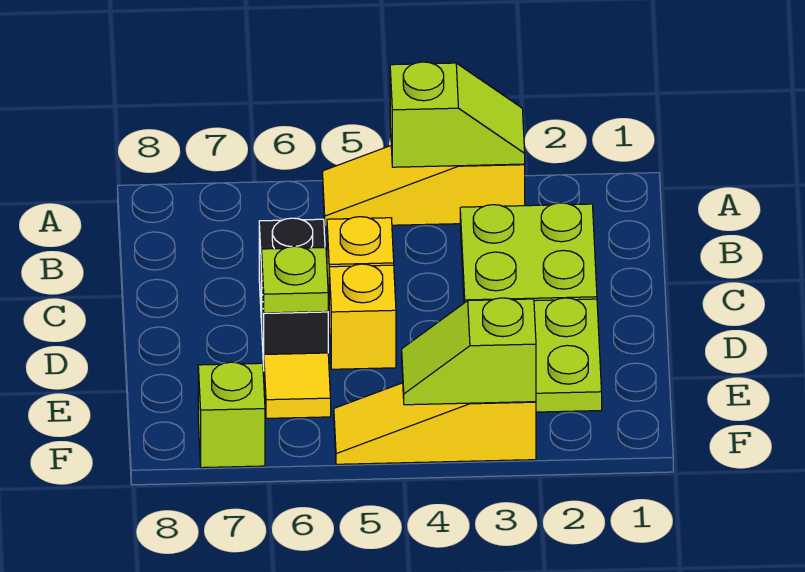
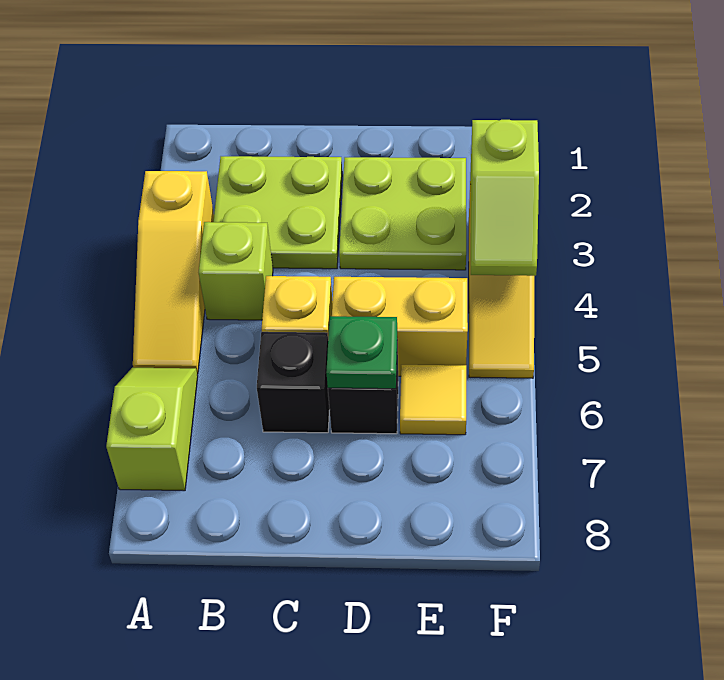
lime slope A3:A4 level 2 top 4 -> lime slope A6:A7 level 1 top 7
yellow brick D5 level 1 -> yellow brick D5:E5 level 1
lime plate D6 level 2 -> green plate D6 level 2
lime brick F7 level 1 -> lime brick B4 level 1

